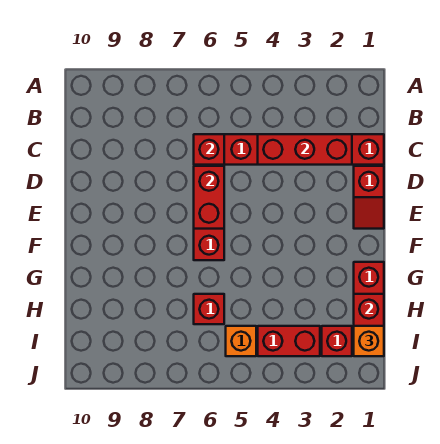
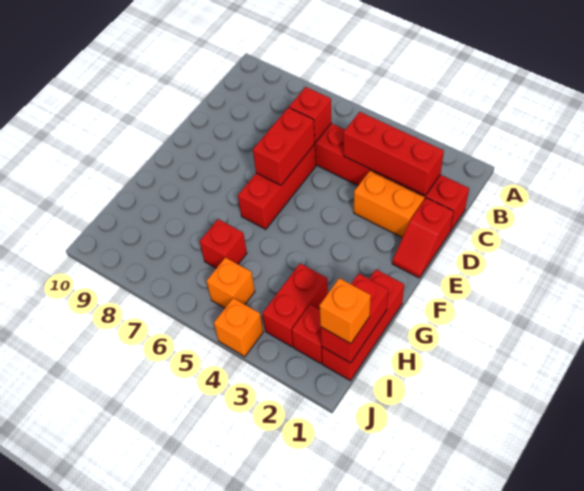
none -> orange brick D2:D3 level 1
red brick I3:I4 level 1 -> red brick H3:I3 level 1
none -> orange brick J4 level 1

